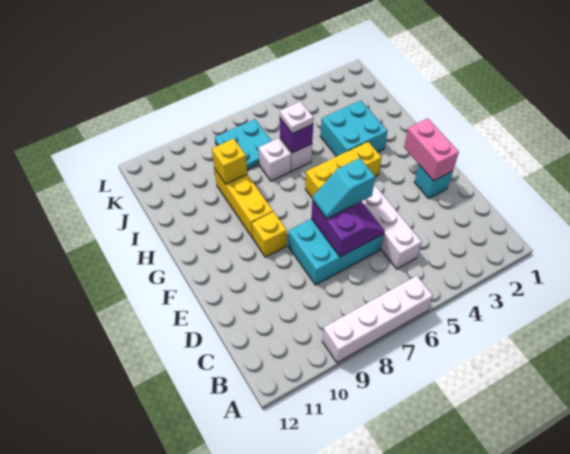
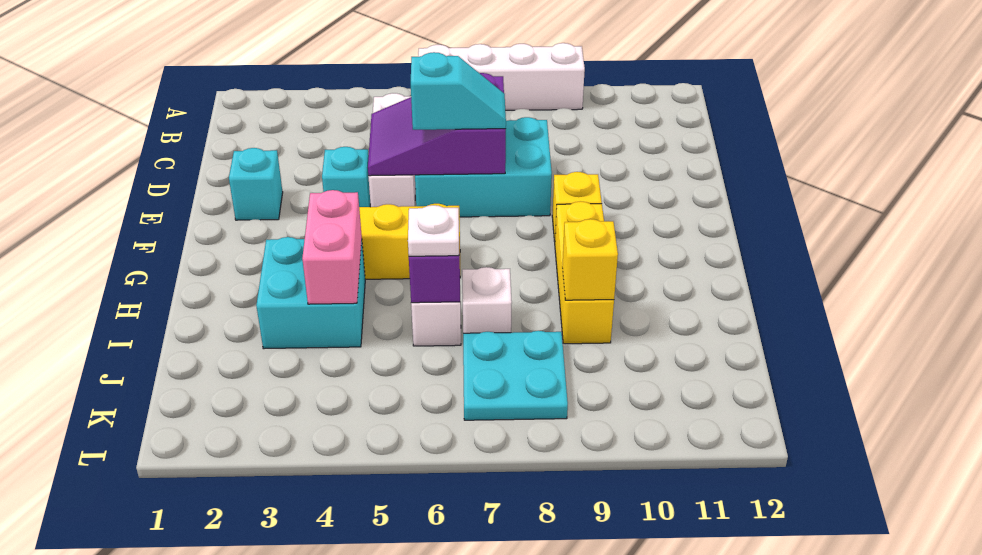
purple slope D6:E7 level 2 top 7 -> purple slope D5:E7 level 2 top 7
pink brick E2:F2 level 2 -> pink brick H4:I4 level 2
none -> cyan brick E4 level 1

